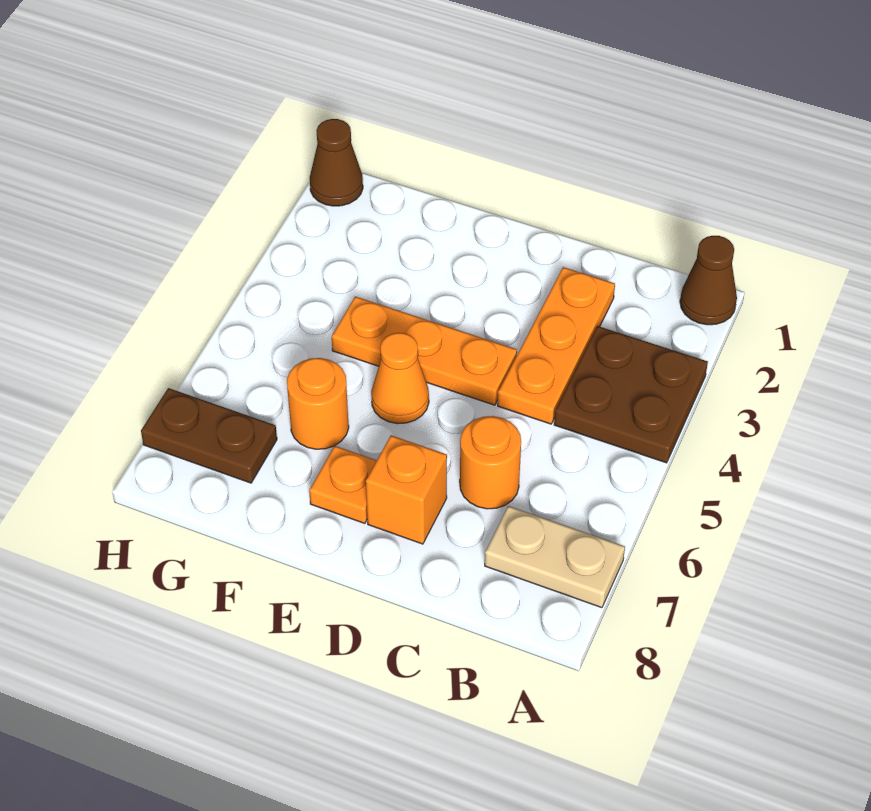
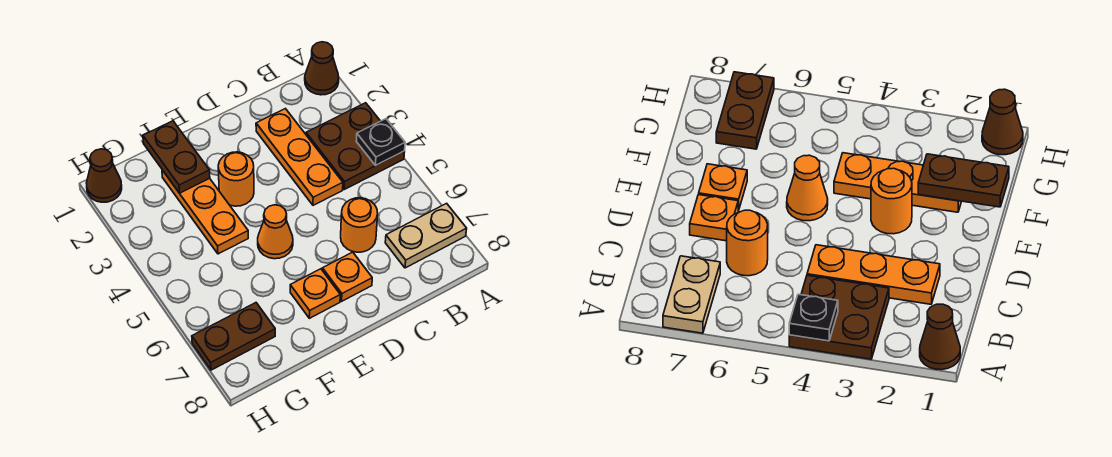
none -> black plate A4 level 2
orange plate D4:F4 level 1 -> orange plate F2:F4 level 1
orange brick D7 level 1 -> orange plate D7 level 1
none -> brown plate F1:F2 level 2
orange round brick F6 level 1 -> orange round brick E3 level 1

